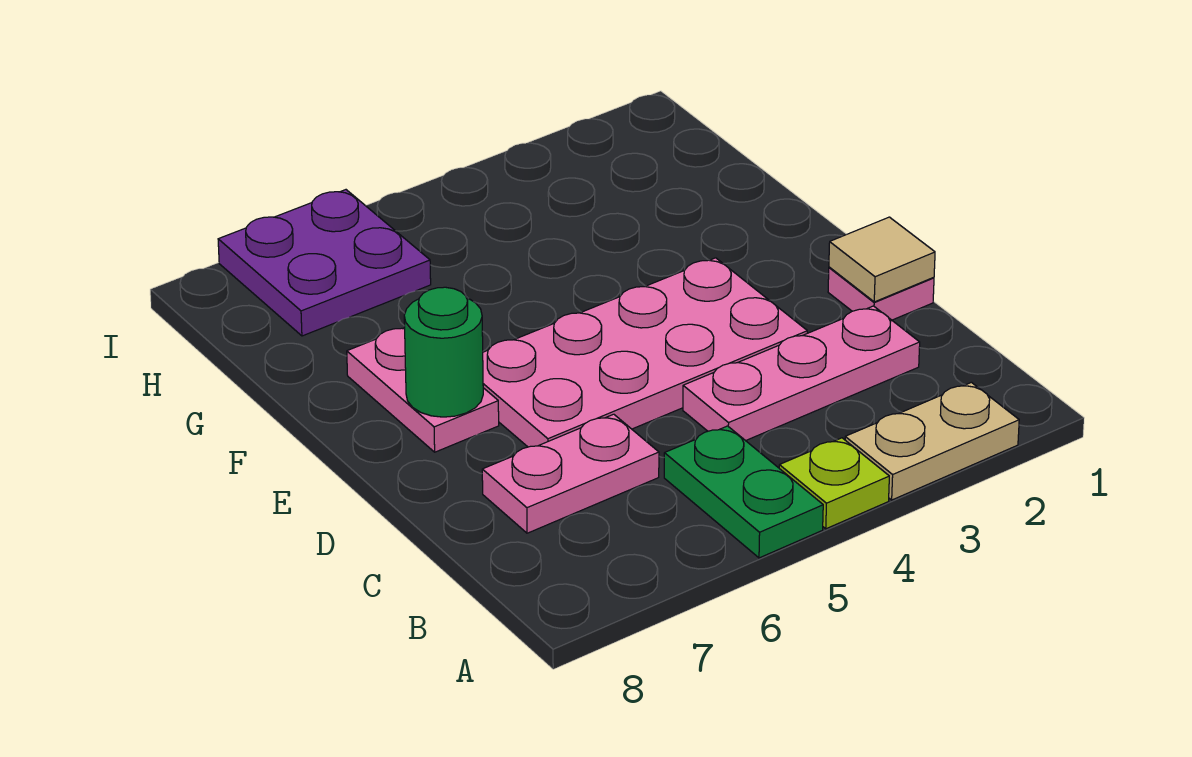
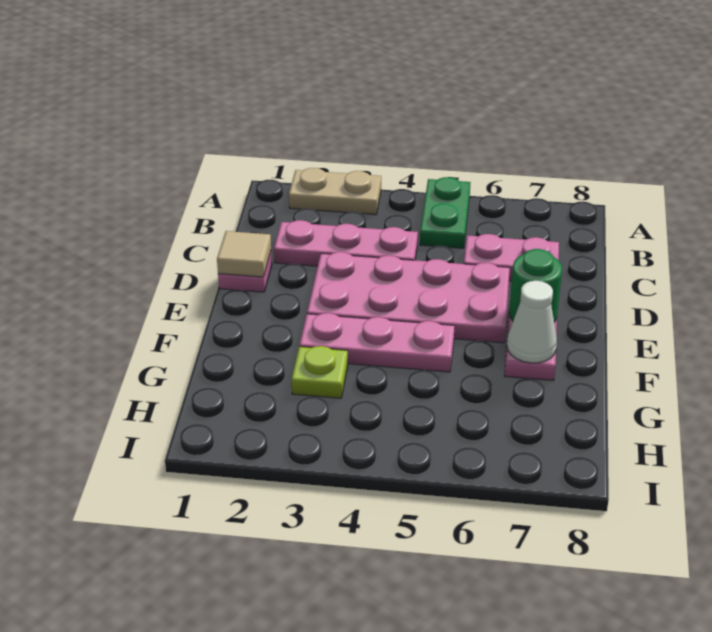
lime plate A4 level 1 -> lime plate G3 level 1
none -> pink plate F3:F5 level 1
none -> white cone F7 level 2
purple plate H6:I7 level 1 -> none

